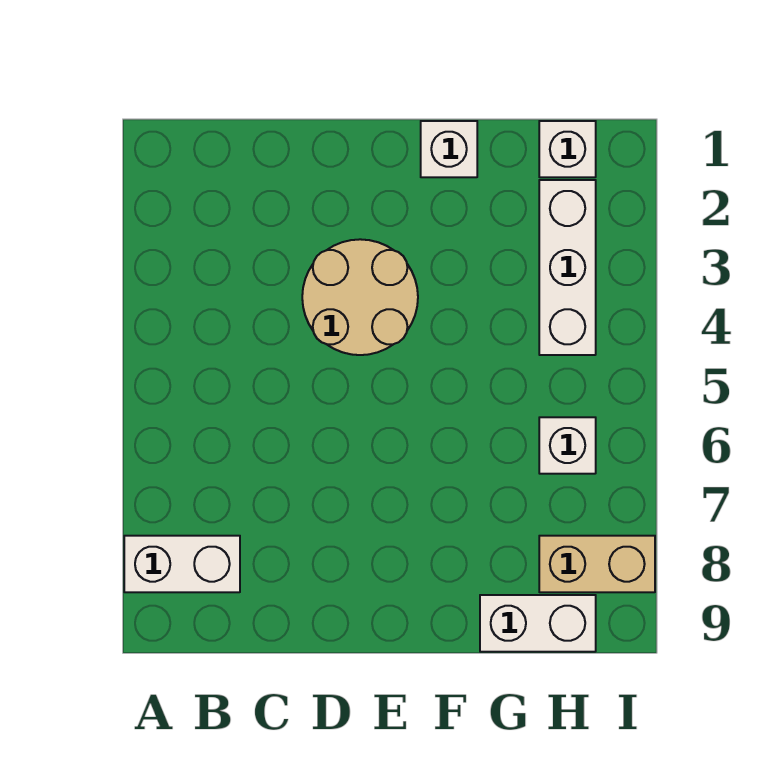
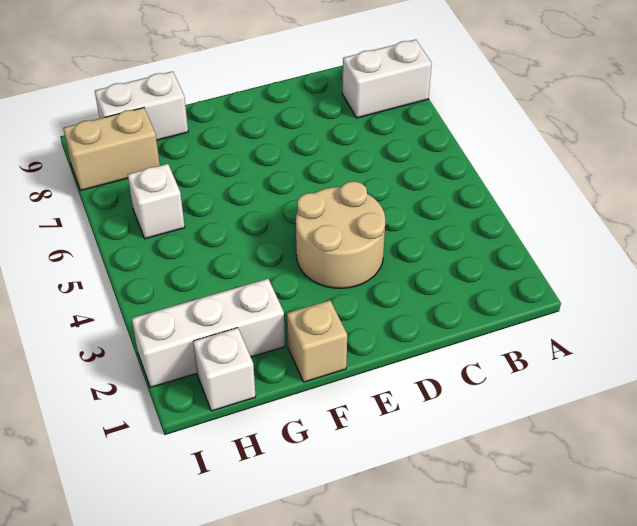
white brick F1 level 1 -> tan brick F1 level 1
white brick H2:H4 level 1 -> white brick G2:I2 level 1

